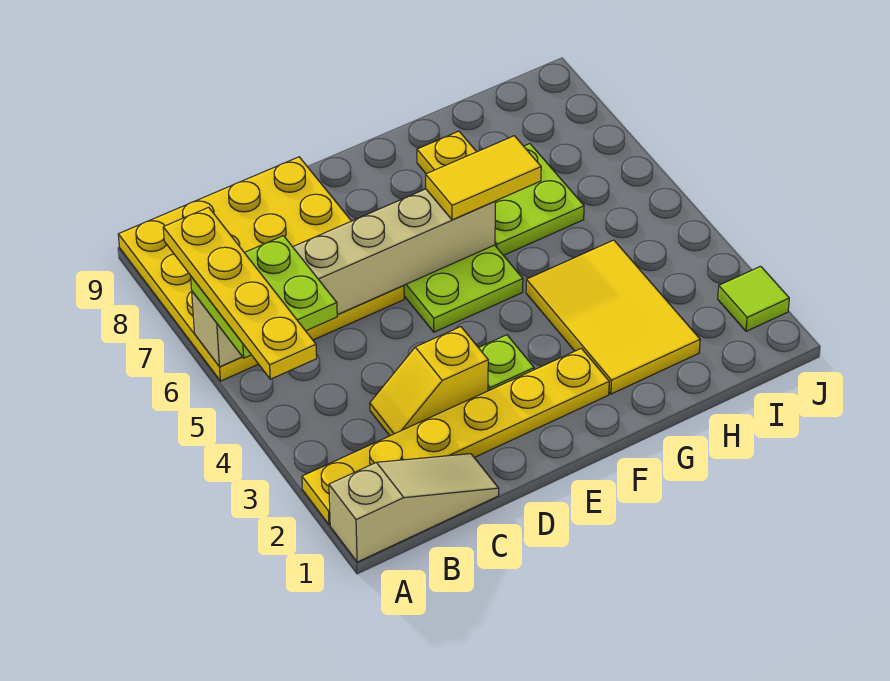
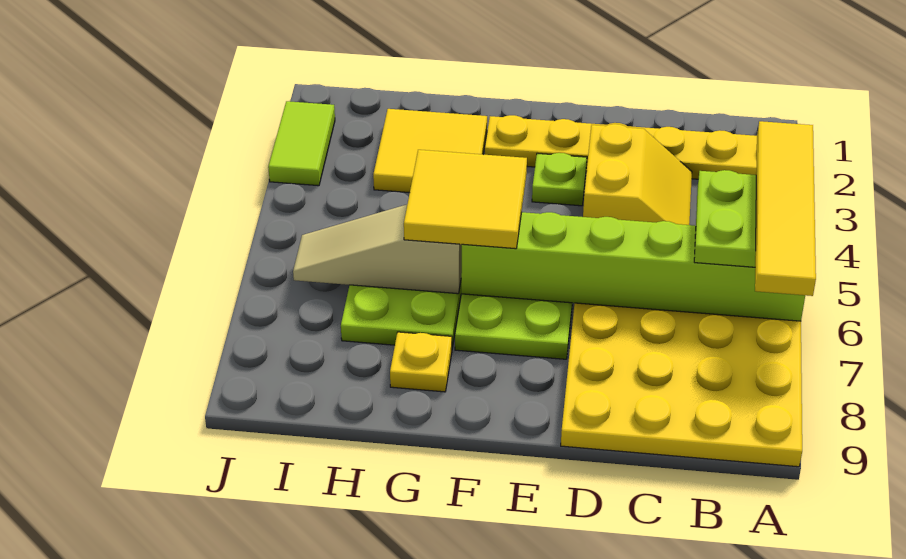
tan slope A1:C1 level 1 top A -> tan slope G6:I6 level 2 top G
yellow plate A4:A7 level 4 -> yellow tile A4:A7 level 4
tan brick A6:F6 level 2 -> lime brick A6:F6 level 2
yellow slope C3:D3 level 1 top D -> yellow slope C3:D4 level 1 top D
yellow tile F6:G6 level 3 -> yellow tile F5:G6 level 3
yellow tile G2:H4 level 1 -> yellow tile G2:H3 level 1
lime tile J2 level 1 -> lime tile J2:J3 level 1

